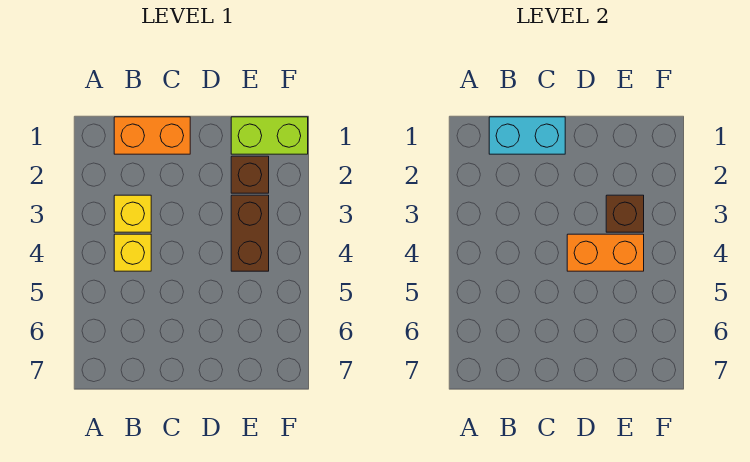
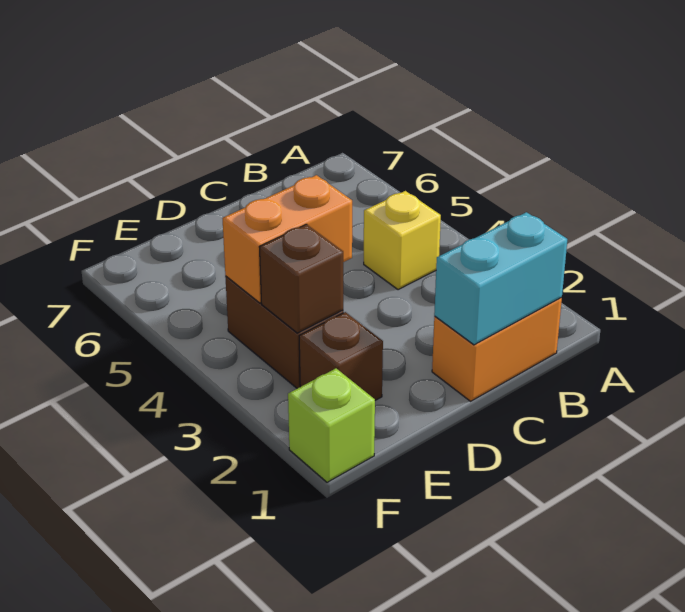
yellow brick B3 level 1 -> none
lime brick E1:F1 level 1 -> lime brick F1 level 1

